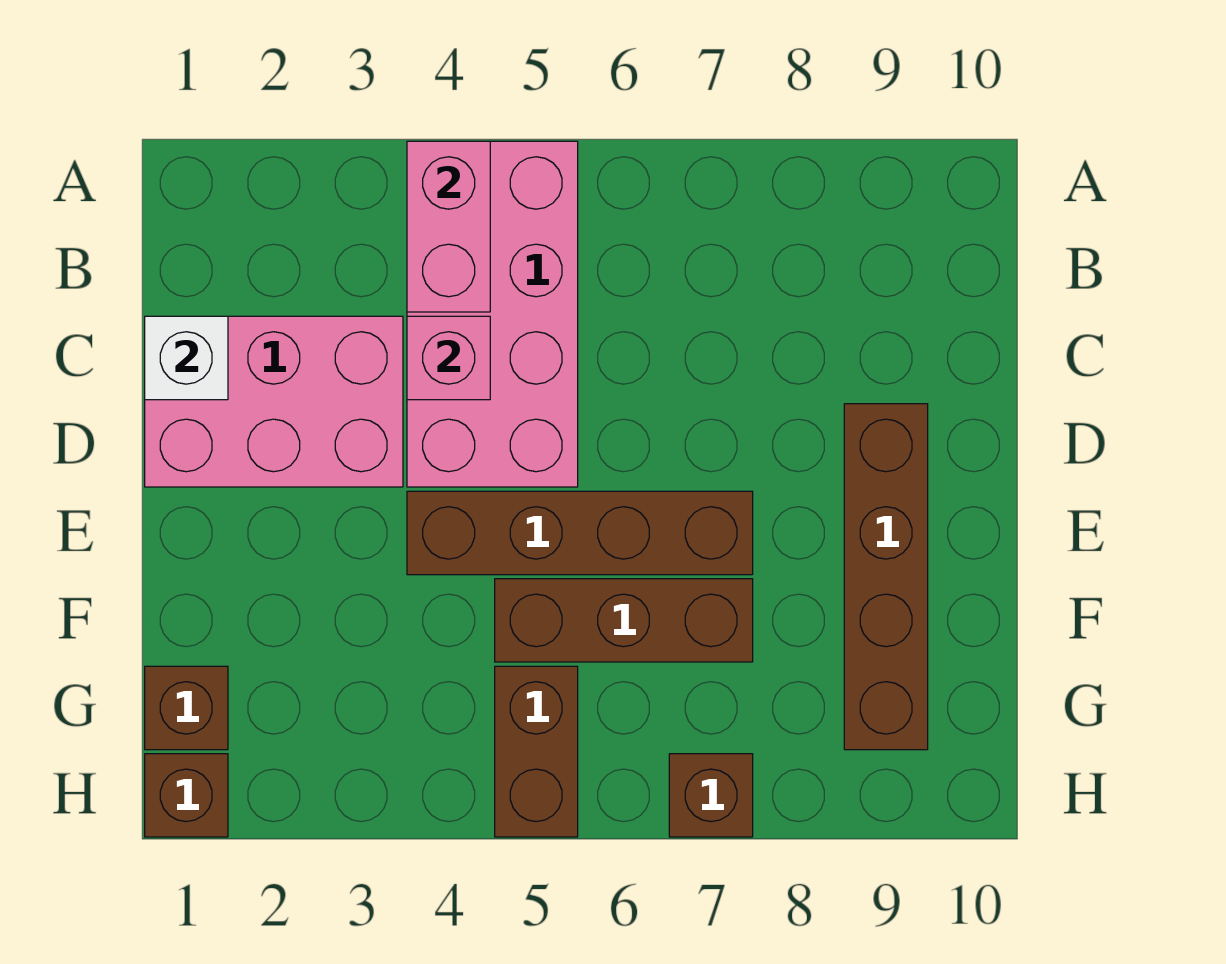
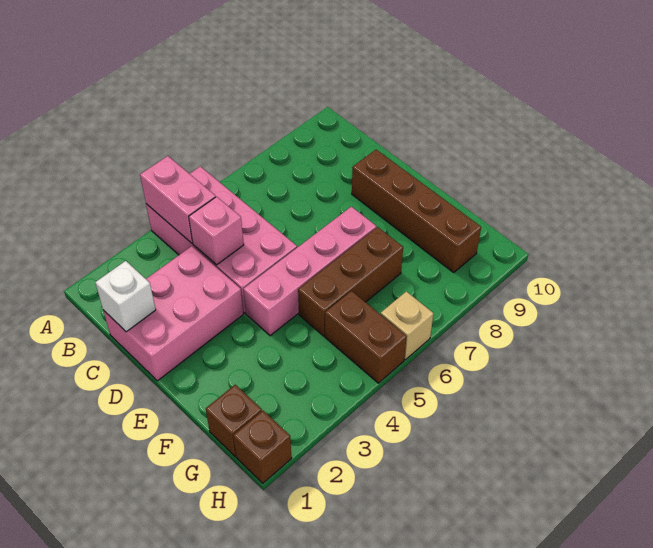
brown brick E4:E7 level 1 -> pink brick E4:E7 level 1
none -> tan brick H6 level 1
brown brick H7 level 1 -> none

